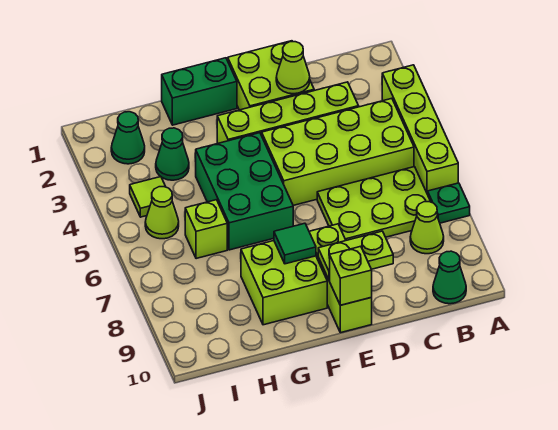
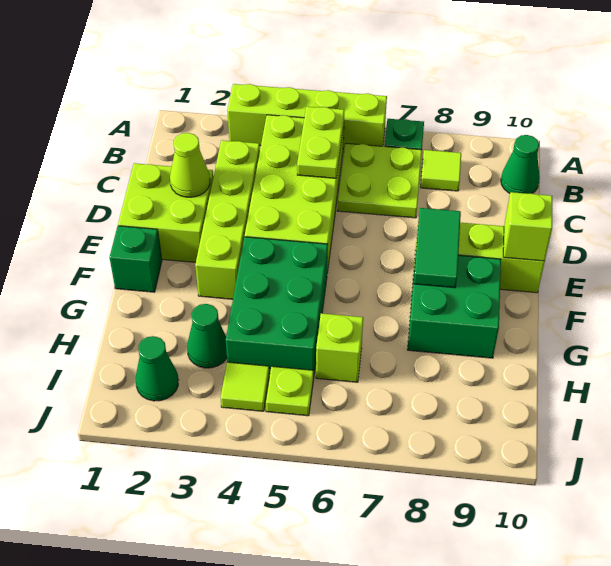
lime plate B6:D7 level 1 -> lime plate B6:C7 level 1
lime cone B8 level 1 -> lime tile B8 level 1
lime plate D9:E9 level 2 -> lime plate B5:C5 level 2
green brick F1:G1 level 1 -> green brick F1 level 1
green brick F4:G6 level 1 -> green brick F4:H5 level 1
lime brick F8:G9 level 1 -> green brick F8:G9 level 1
green tile F8 level 2 -> green tile E8:F8 level 2
lime cone I5 level 1 -> lime plate I5 level 1

